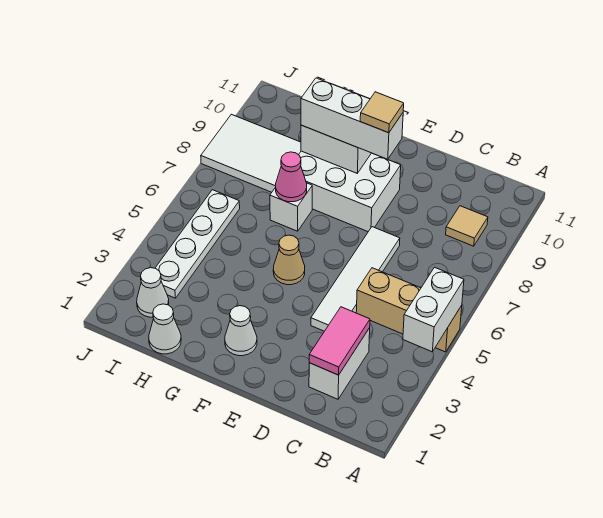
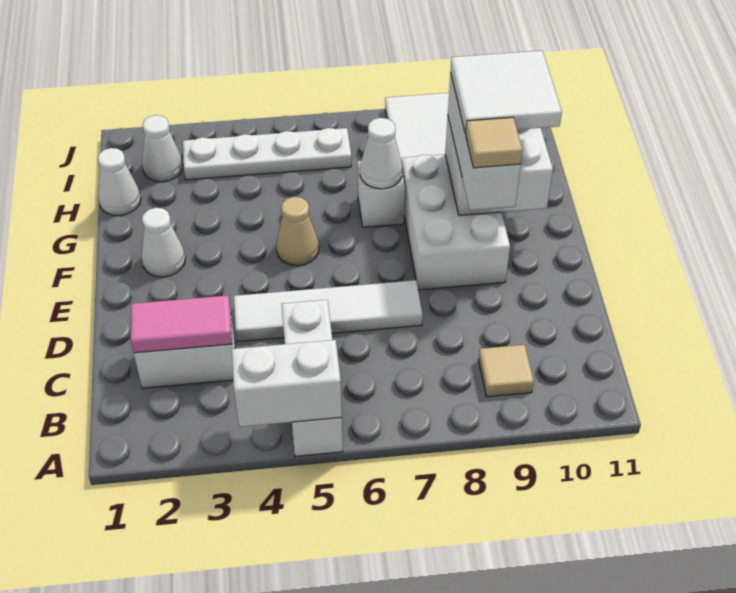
tan brick A5:C5 level 1 -> white brick A5:C5 level 1
none -> white tile F9:G10 level 4
pink cone G7 level 2 -> white cone G7 level 2

